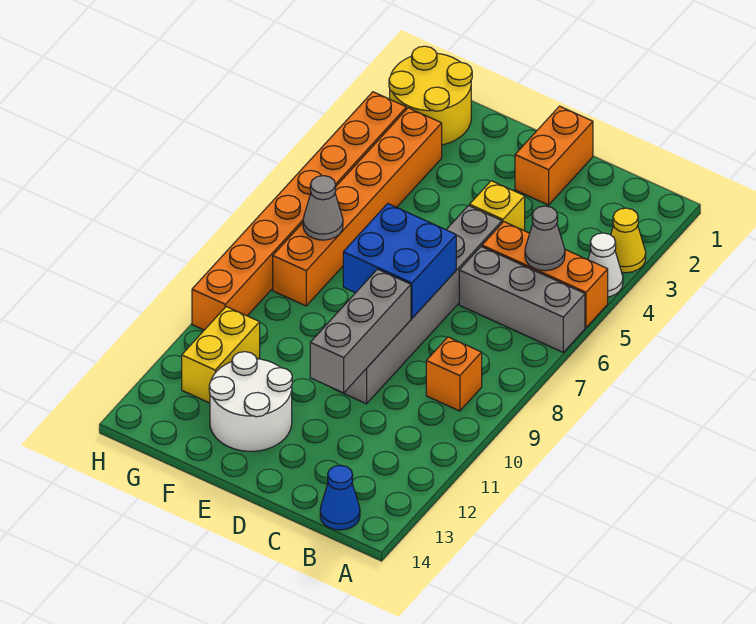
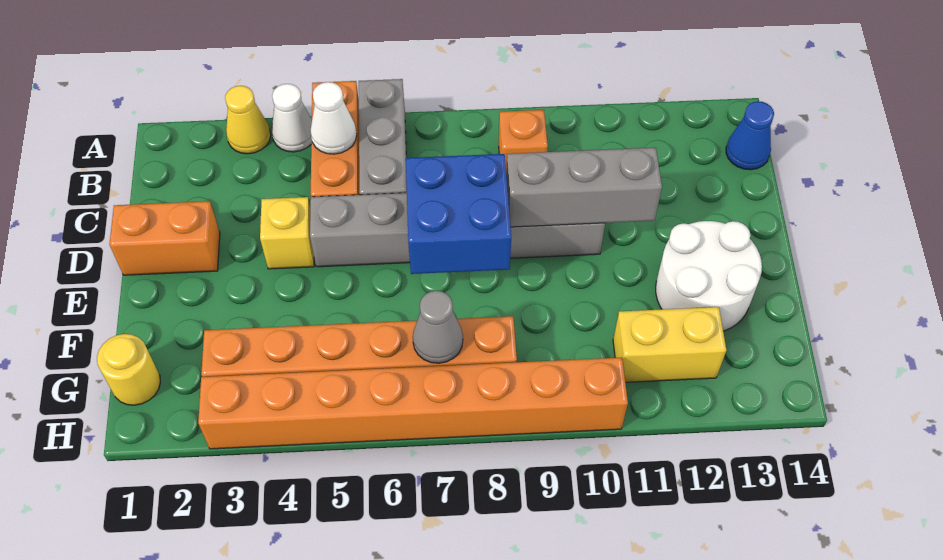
grey cone B5 level 2 -> white cone B5 level 2
yellow round brick G1:H2 level 1 -> yellow round brick G1 level 1

